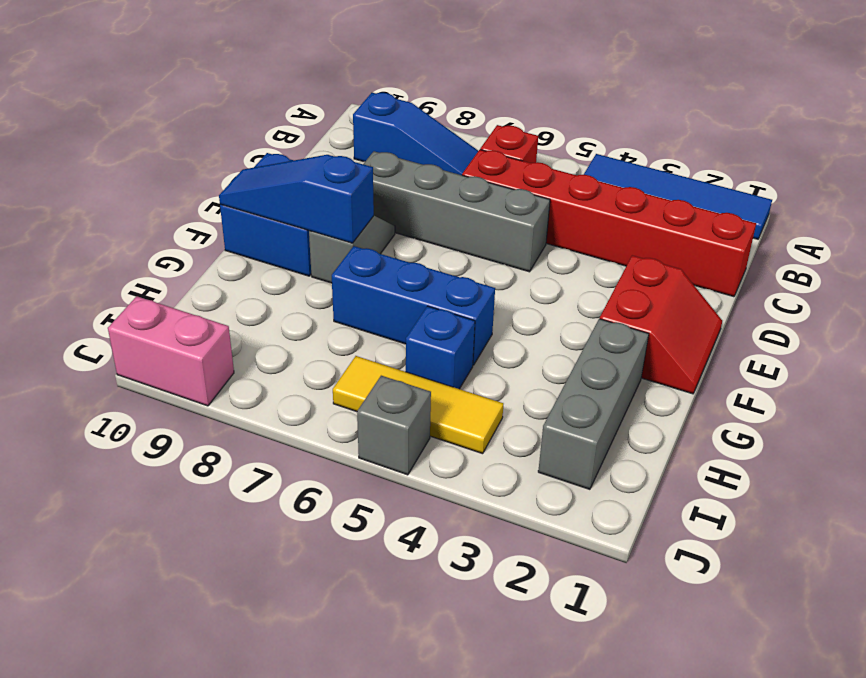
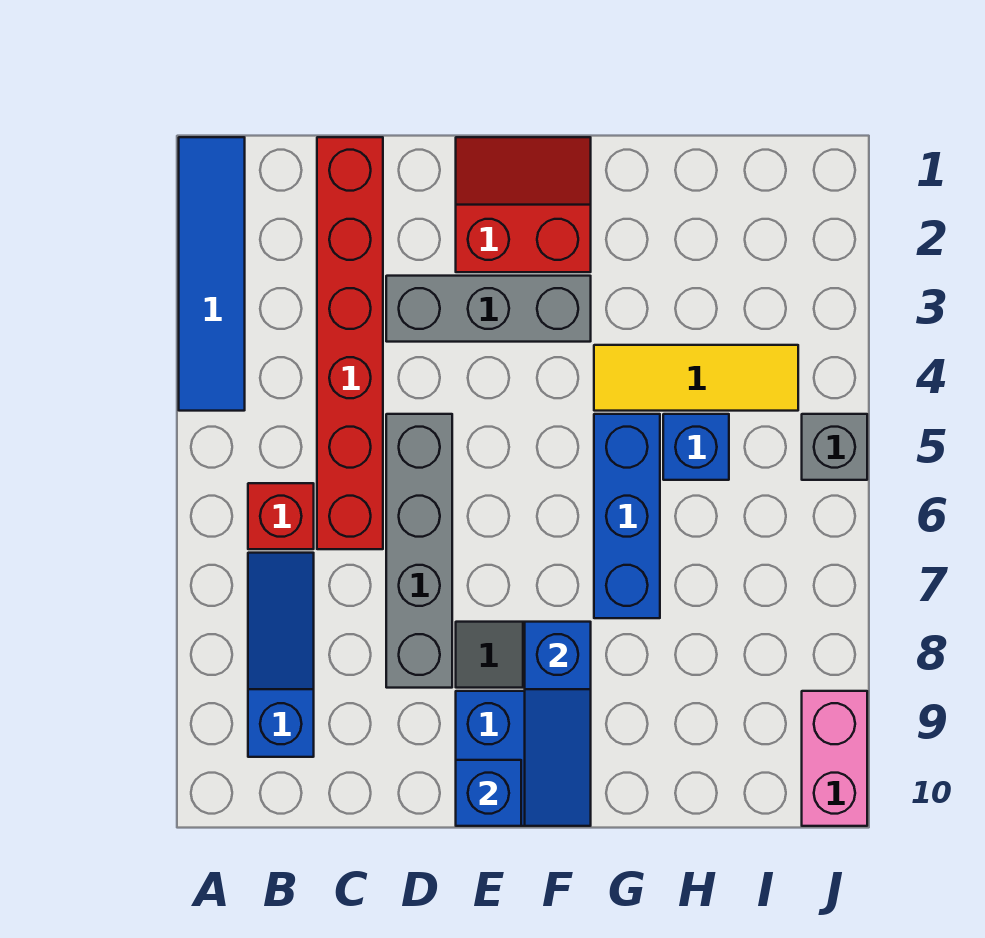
none -> blue brick E10 level 2
grey brick G2:I2 level 1 -> grey brick D3:F3 level 1
yellow tile I4:I6 level 1 -> yellow tile G4:I4 level 1

